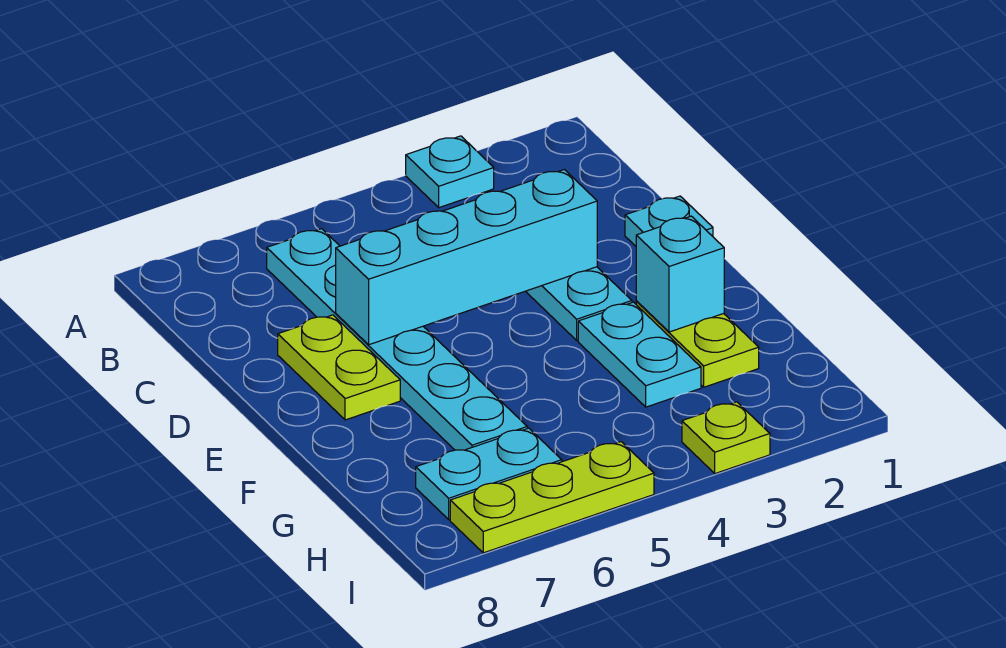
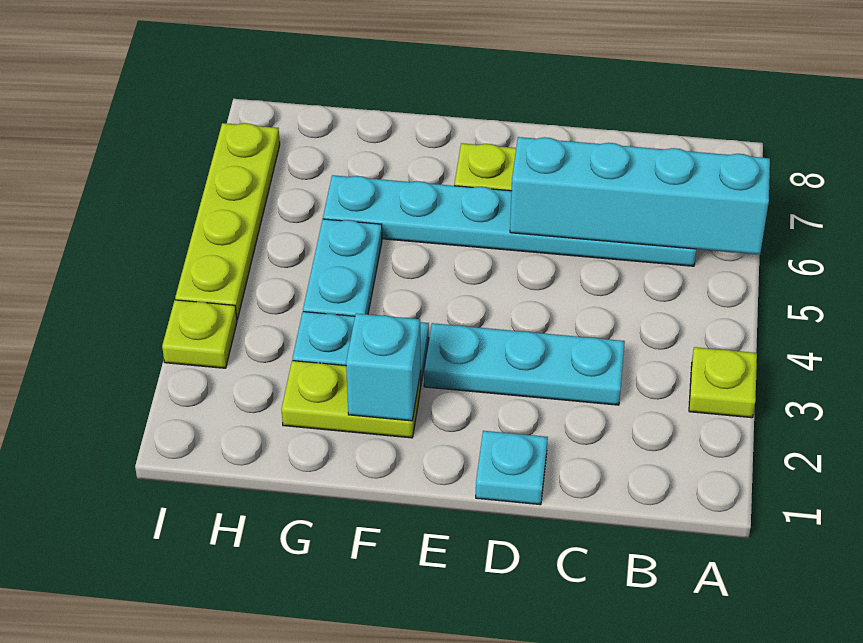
cyan plate A3 level 1 -> lime plate A3 level 1
cyan brick D3:D6 level 2 -> cyan brick A6:D6 level 2
cyan plate H6:H7 level 1 -> cyan plate G4:G5 level 1
lime plate I5:I7 level 1 -> lime plate I4:I7 level 1

